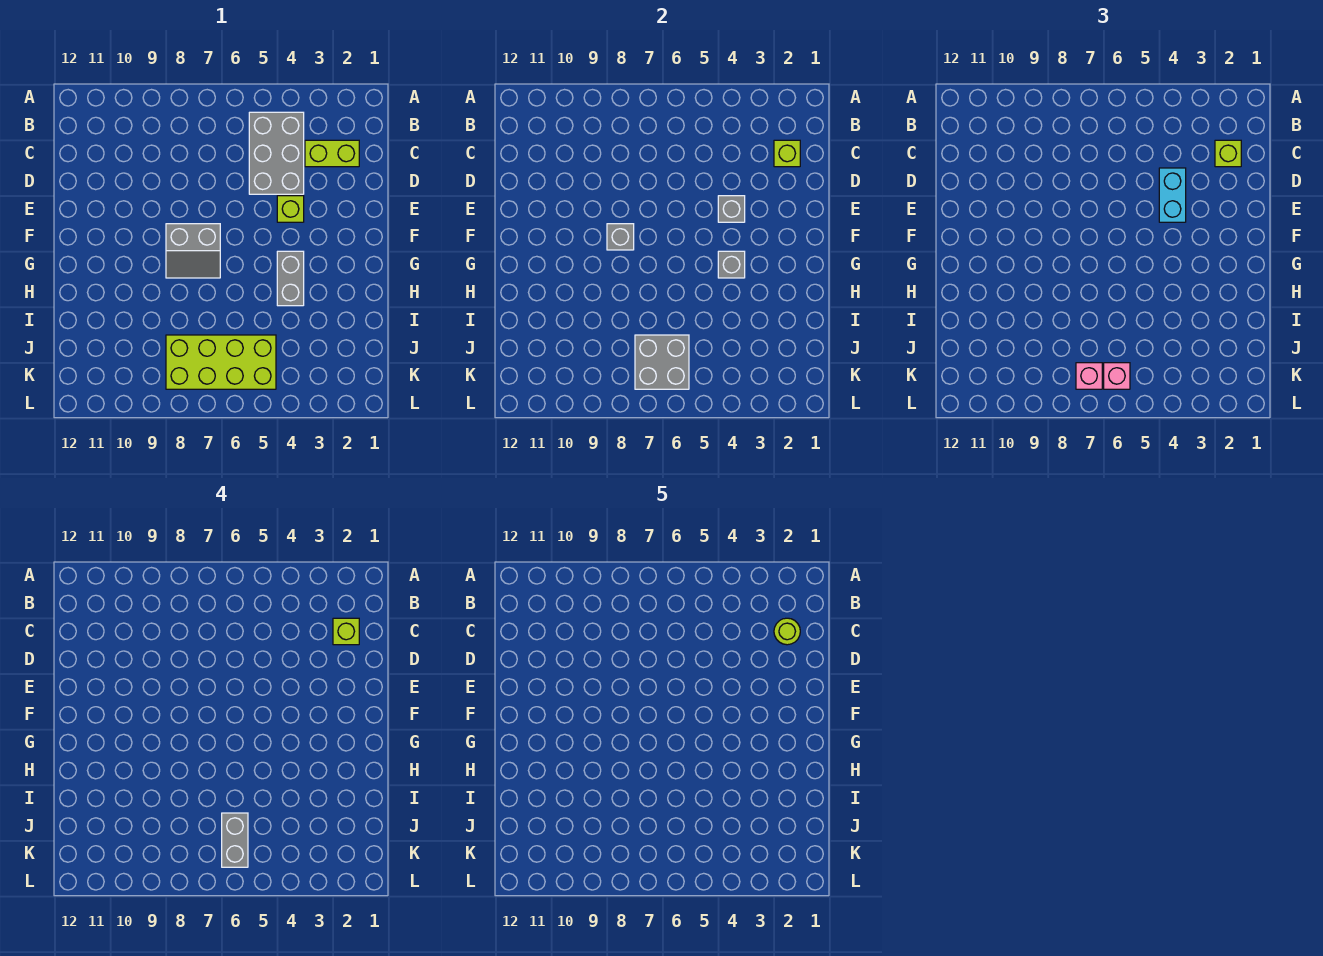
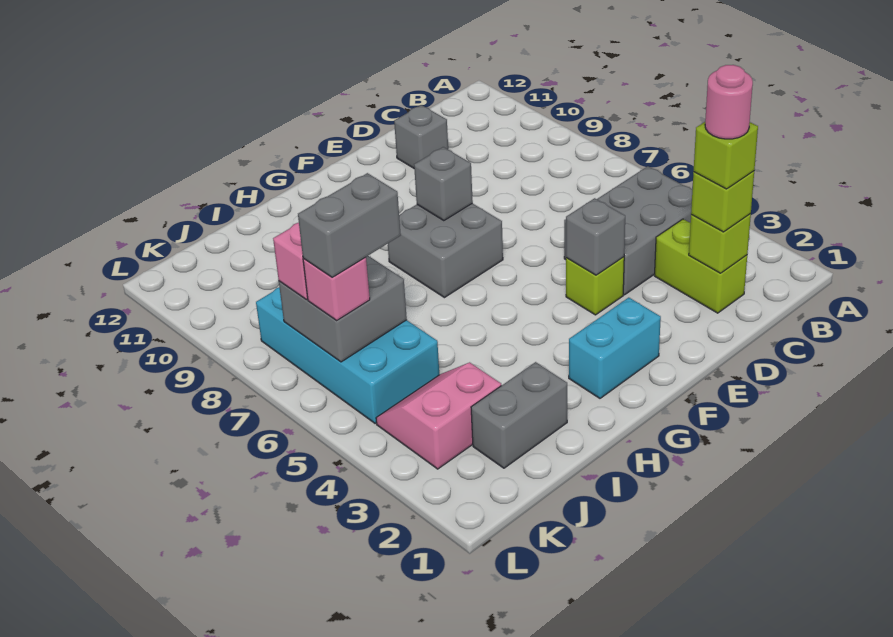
lime round brick C2 level 5 -> pink round brick C2 level 5
cyan brick D4:E4 level 3 -> cyan brick F2:G2 level 1
grey slope F7:G8 level 1 top F -> grey brick F7:G8 level 1
grey brick G4:H4 level 1 -> grey brick I2:J2 level 1
grey brick G4 level 2 -> grey brick D11 level 1
none -> pink slope J3:K4 level 1 top 3
lime brick J5:K8 level 1 -> cyan brick J5:K8 level 1

